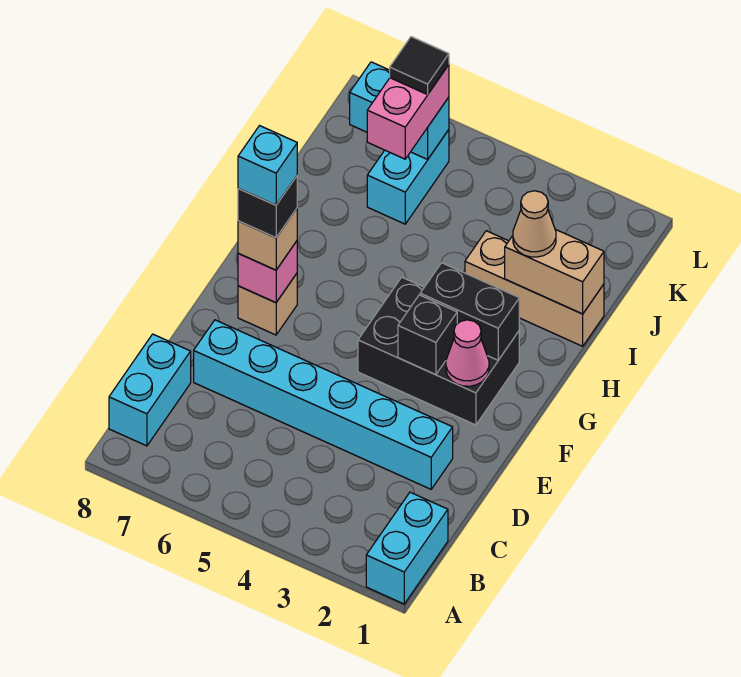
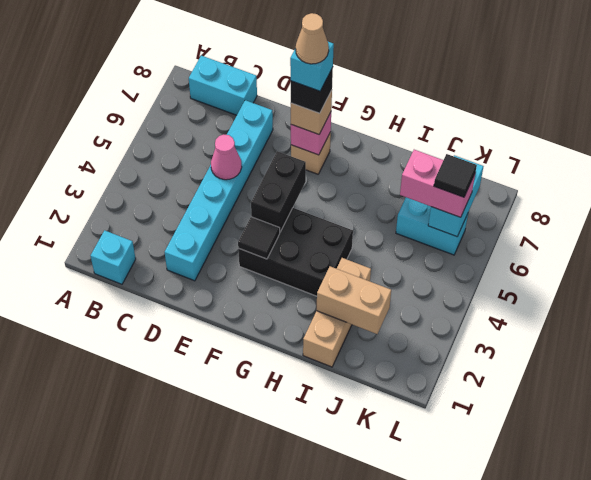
cyan brick A1:B1 level 1 -> cyan brick B1 level 1
black brick F2:G4 level 1 -> black brick F3:H4 level 1
pink cone F2 level 2 -> pink cone D5 level 2
black brick F3 level 2 -> black tile F3 level 2
black brick G2:G3 level 2 -> black brick F4:F5 level 2
tan brick I1:I2 level 2 -> tan brick I2:J2 level 2
tan cone I2 level 3 -> tan cone F7 level 6

